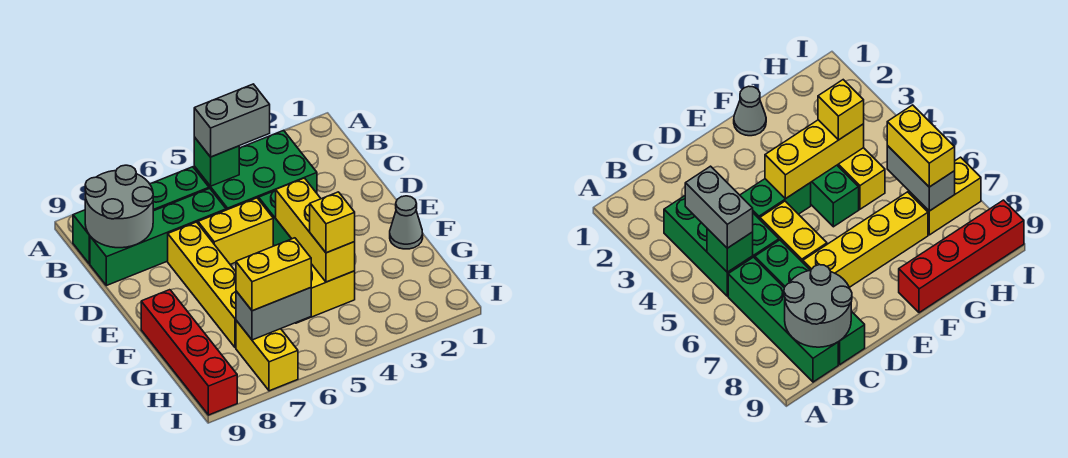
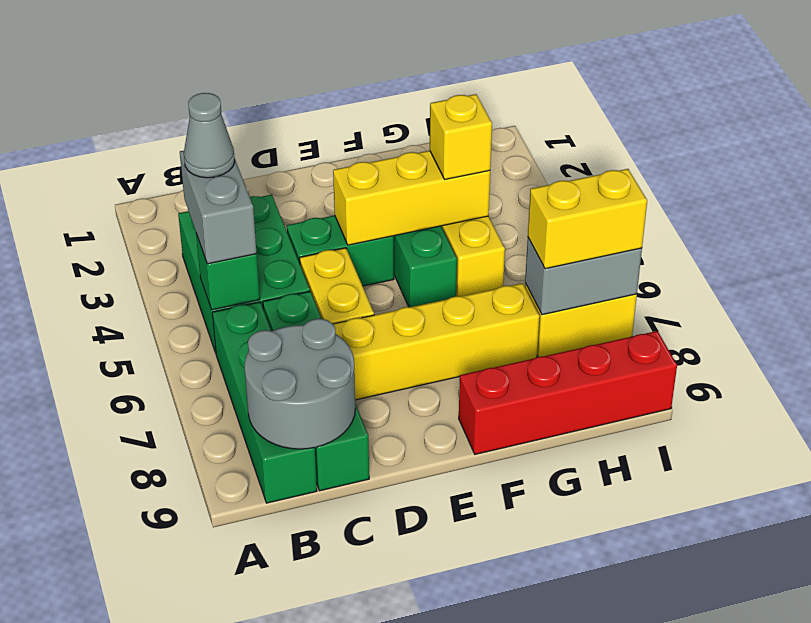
grey cone F1 level 1 -> grey cone B4 level 4
grey brick H6:H7 level 2 -> grey brick H7:I7 level 2
yellow brick H6:H7 level 3 -> yellow brick H7:I7 level 3

